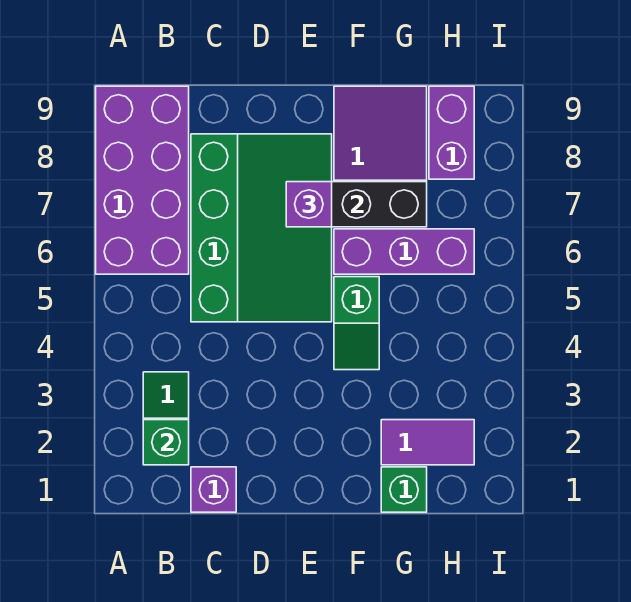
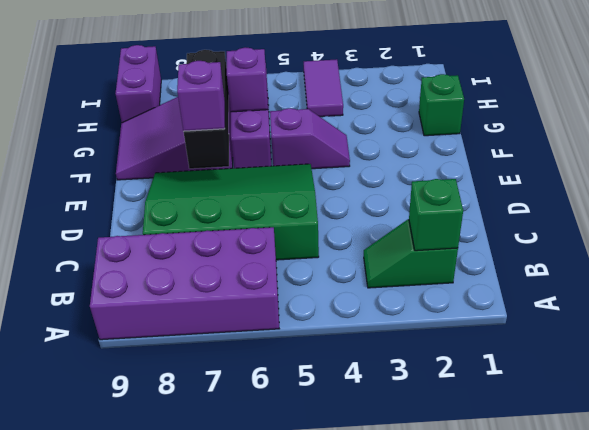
purple brick C1 level 1 -> purple brick G6 level 2
green slope F4:F5 level 1 top 5 -> purple slope F4:F5 level 1 top 5
purple tile G2:H2 level 1 -> purple tile H4:I4 level 1
purple brick H8:H9 level 1 -> purple brick H9:I9 level 1

